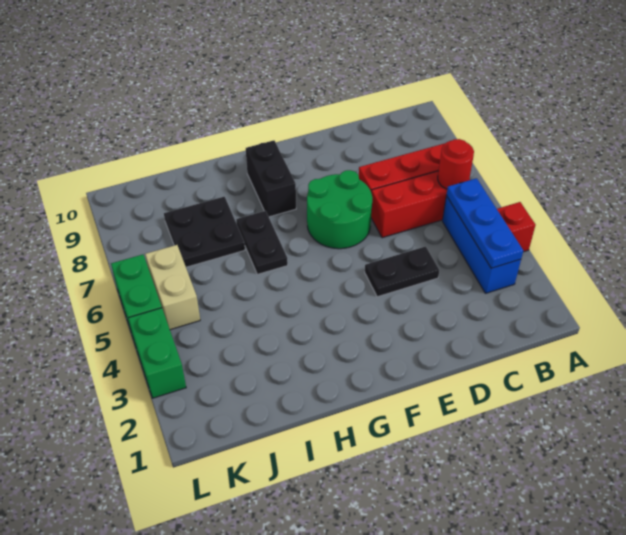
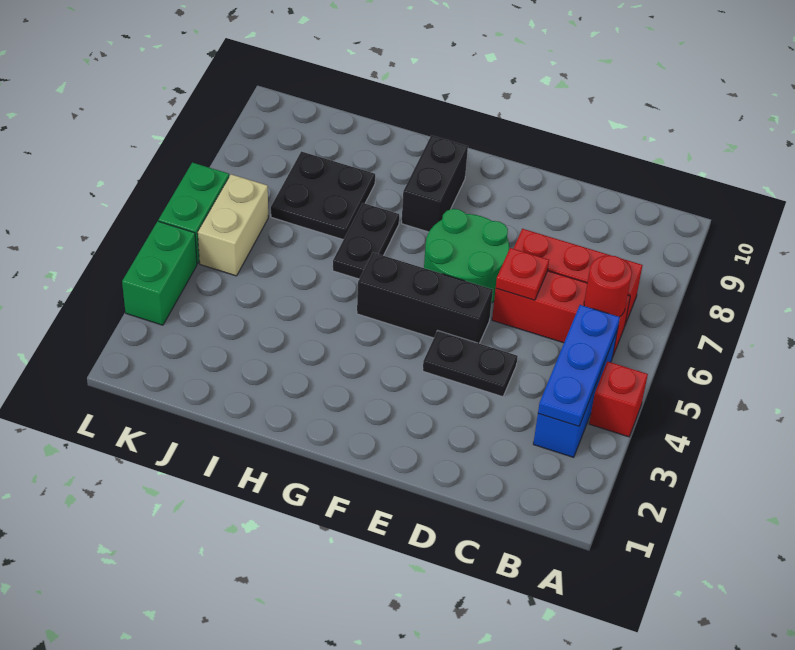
none -> red plate D6 level 2
none -> black brick E5:G5 level 1

